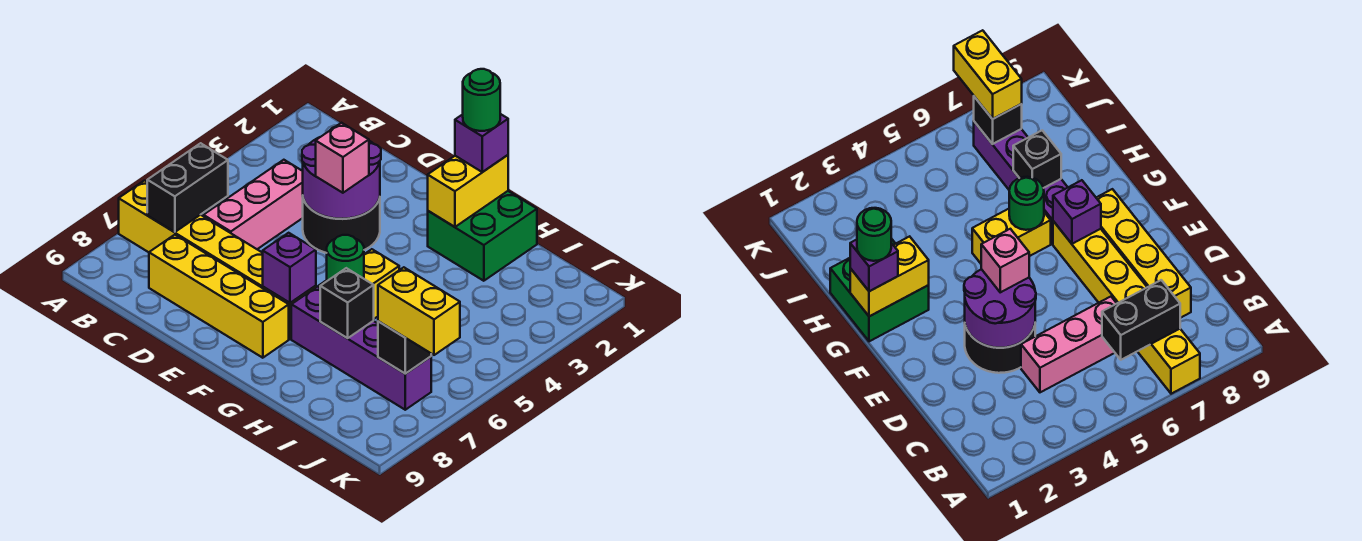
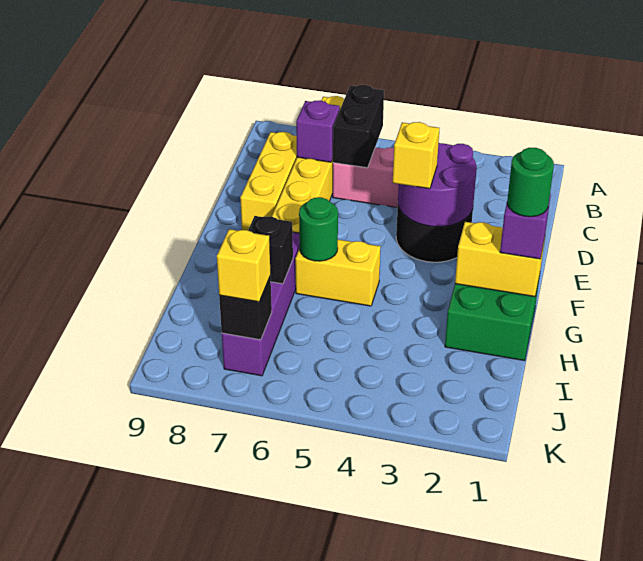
black brick B6:B7 level 2 -> black brick B6:C6 level 2
yellow brick C8:F8 level 1 -> yellow brick C8:E8 level 1
pink brick E4 level 3 -> yellow brick E4 level 3
purple brick F7 level 2 -> purple brick C7 level 2
yellow brick J7:K7 level 3 -> yellow brick J7 level 3

